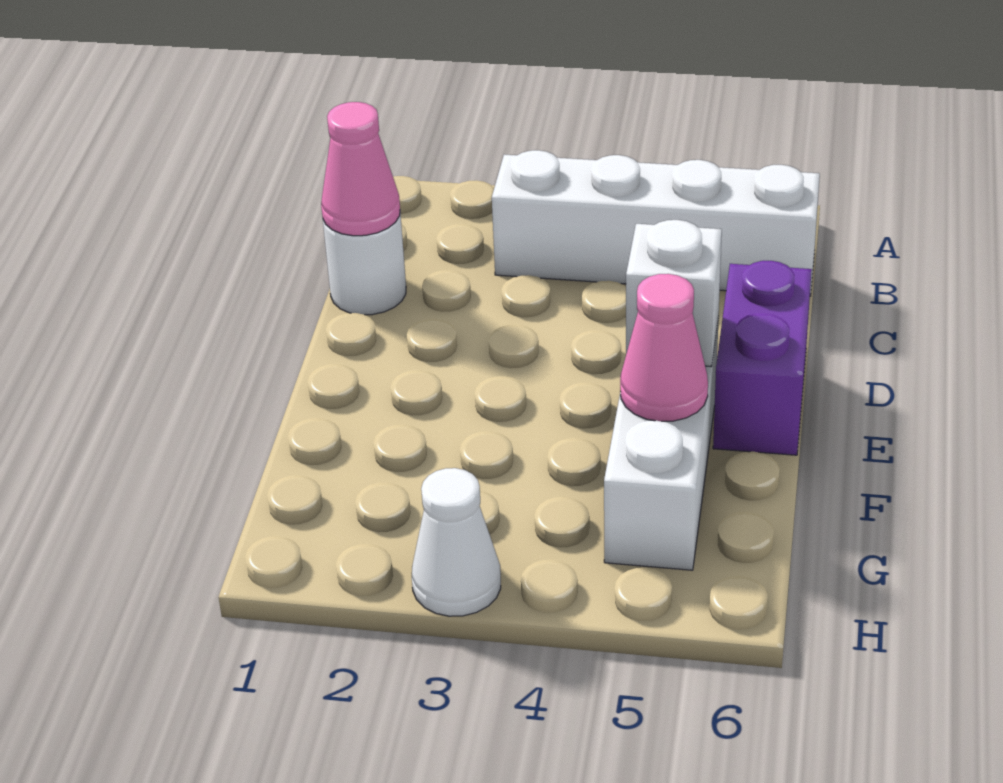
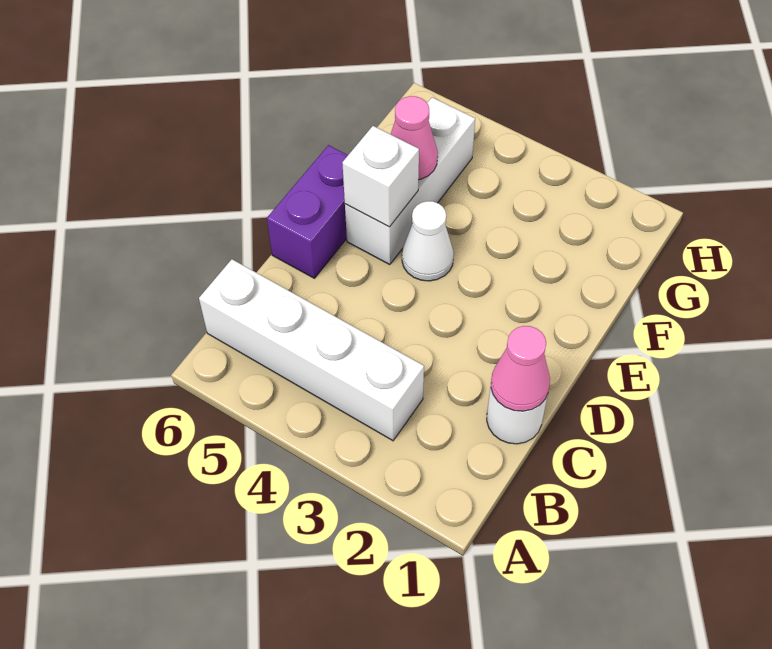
white cone H3 level 1 -> white cone E4 level 1

